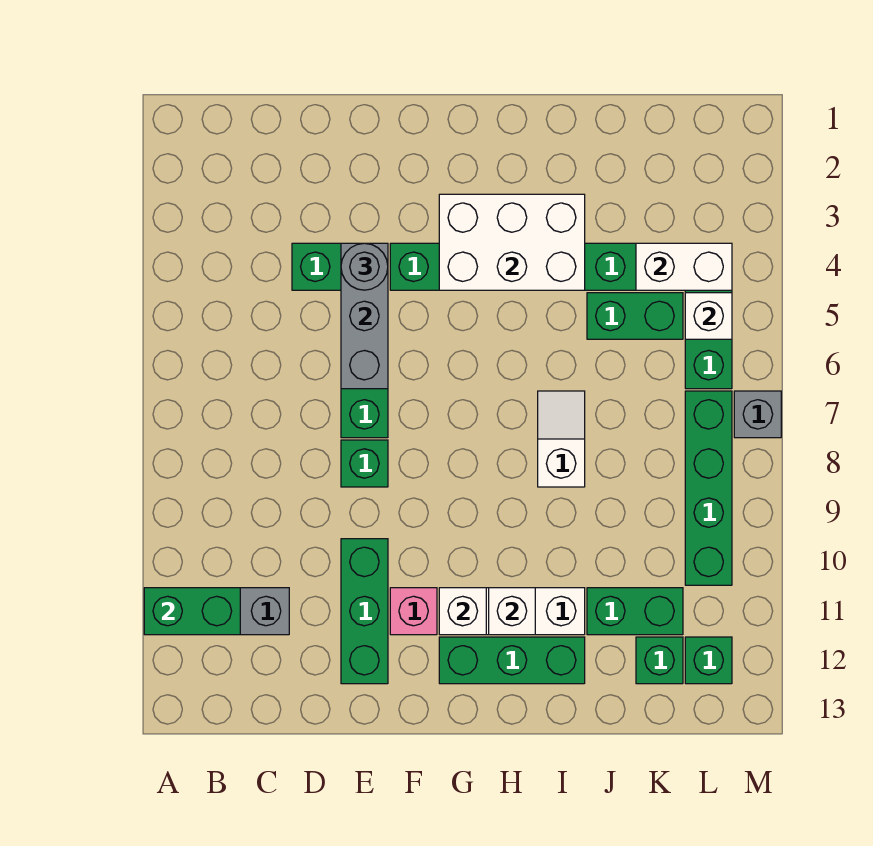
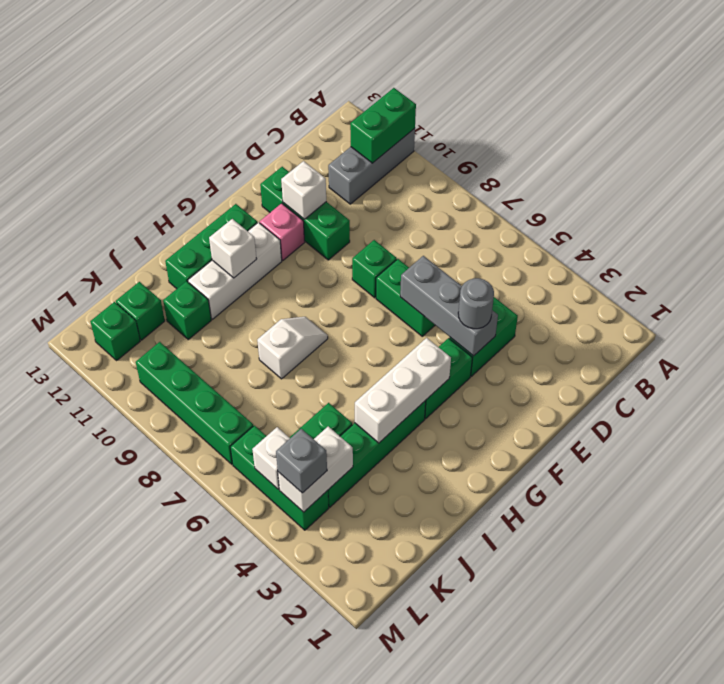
white brick G3:I4 level 2 -> white brick G4:I4 level 2
white brick G11 level 2 -> white brick E11 level 2
white slope I7:I8 level 1 top 8 -> white slope H8:I8 level 1 top I
green brick J11:K11 level 1 -> green brick J11 level 1
grey brick M7 level 1 -> grey brick L4 level 3

